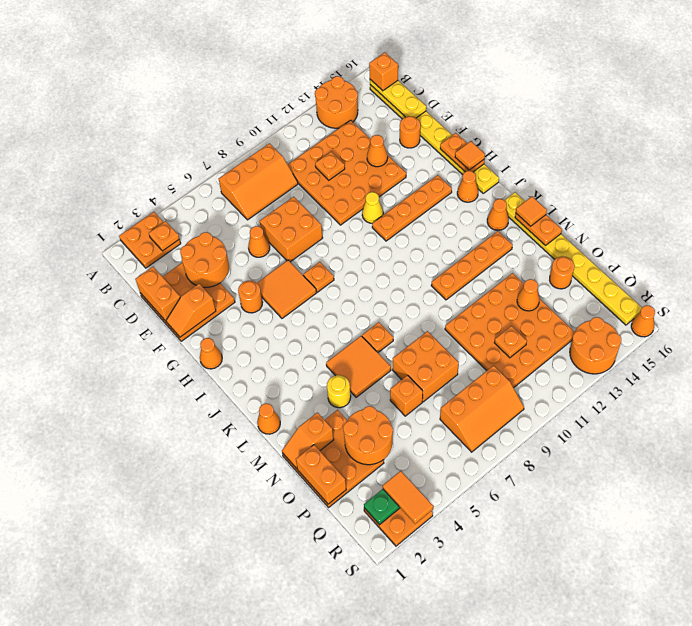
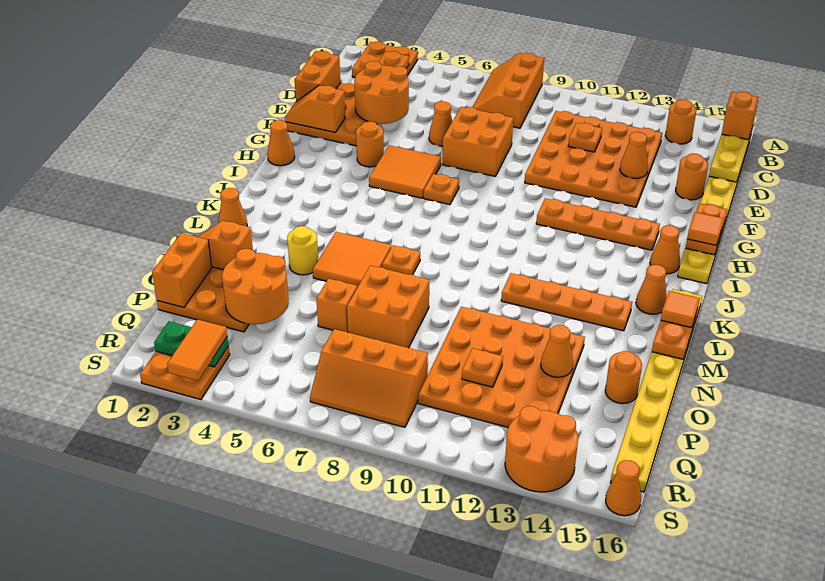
orange round brick A13:B14 level 1 -> orange round brick B14 level 1
orange slope B7:C9 level 1 top B -> orange slope A7:C8 level 1 top 8
yellow cone G11 level 1 -> none

